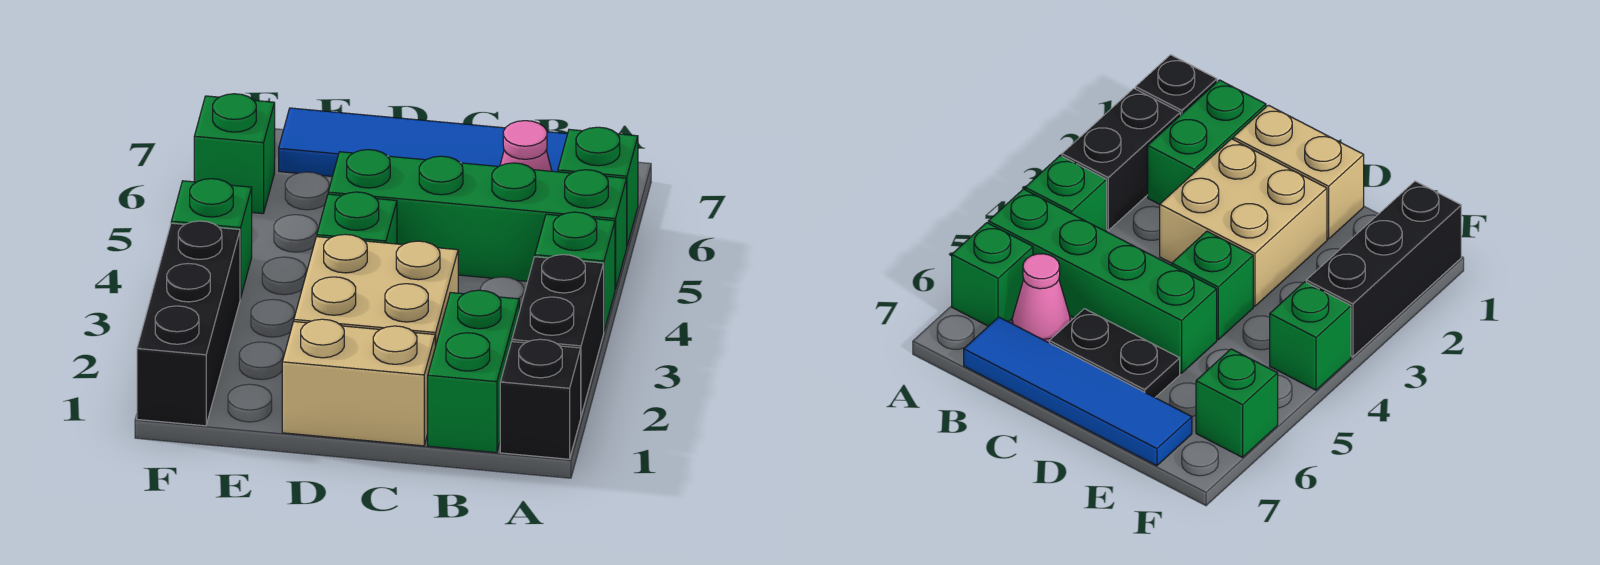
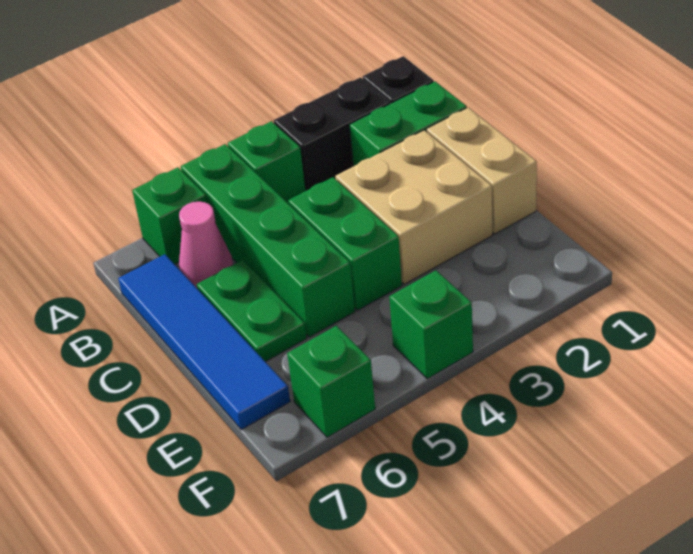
black plate C6:D6 level 1 -> green plate C6:D6 level 1
green brick D4 level 1 -> green brick C4:D4 level 1
black brick F1:F3 level 1 -> none

